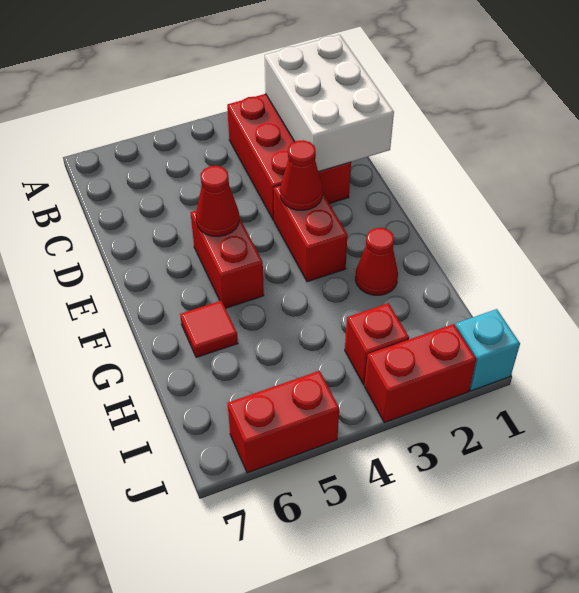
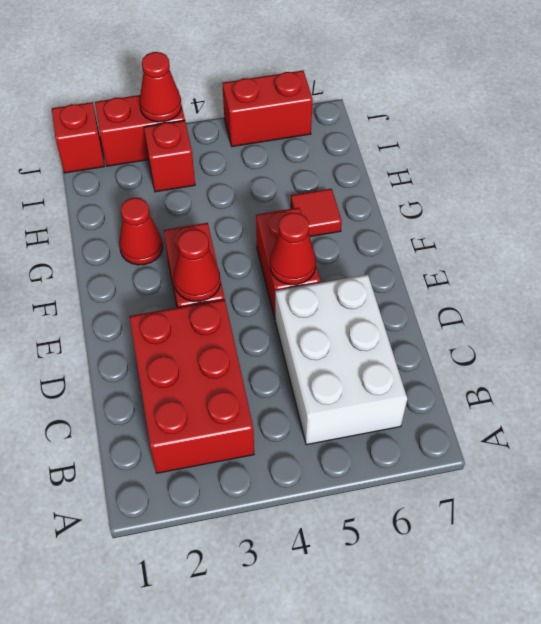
white brick B1:D2 level 2 -> white brick B5:D6 level 1
cyan brick J1 level 1 -> red brick J1 level 1
none -> red cone J3 level 2

